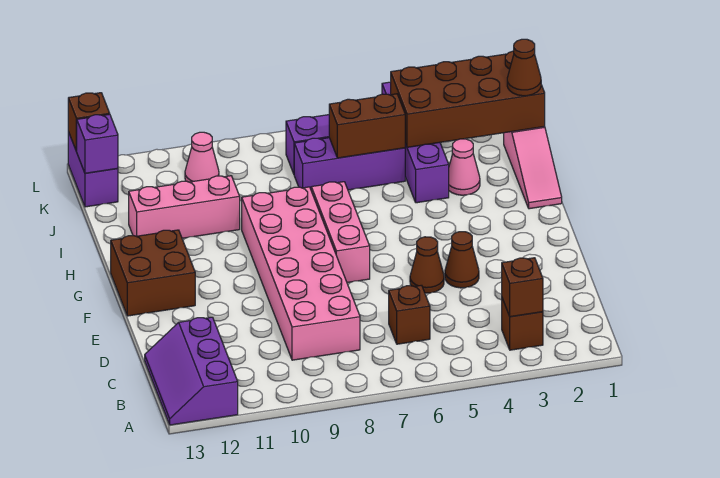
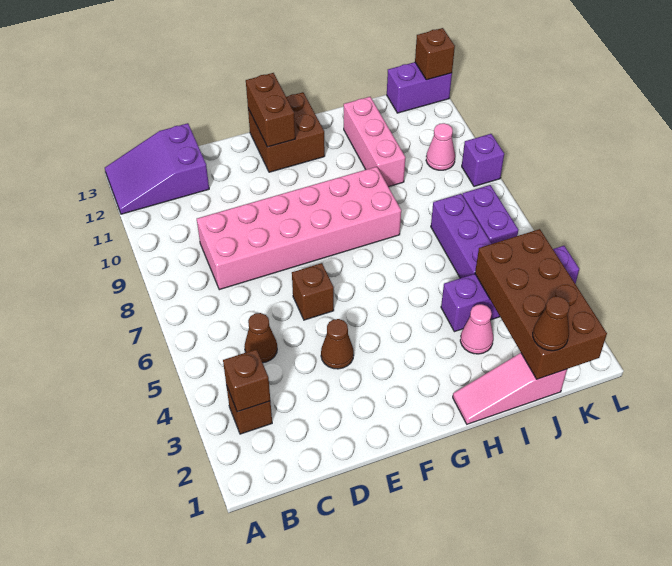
purple slope A12:C13 level 1 top 12 -> purple slope A12:C13 level 1 top C
brown brick C6 level 1 -> brown brick E6 level 1
brown cone E5 level 1 -> brown cone C5 level 1
pink brick F7:H7 level 1 -> none
brown brick J5:J6 level 2 -> brown brick F12:F13 level 2
purple brick K13 level 2 -> purple brick L9 level 1

